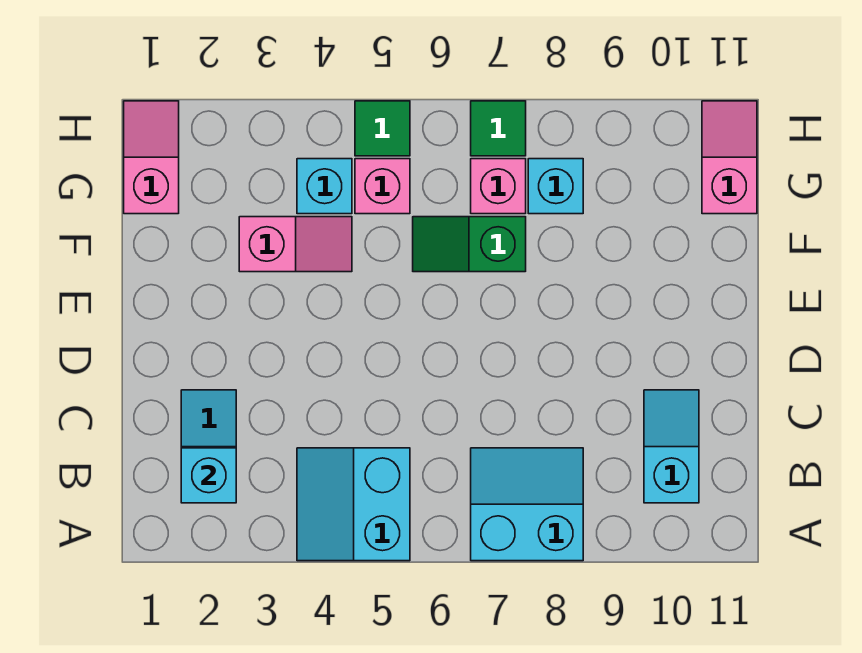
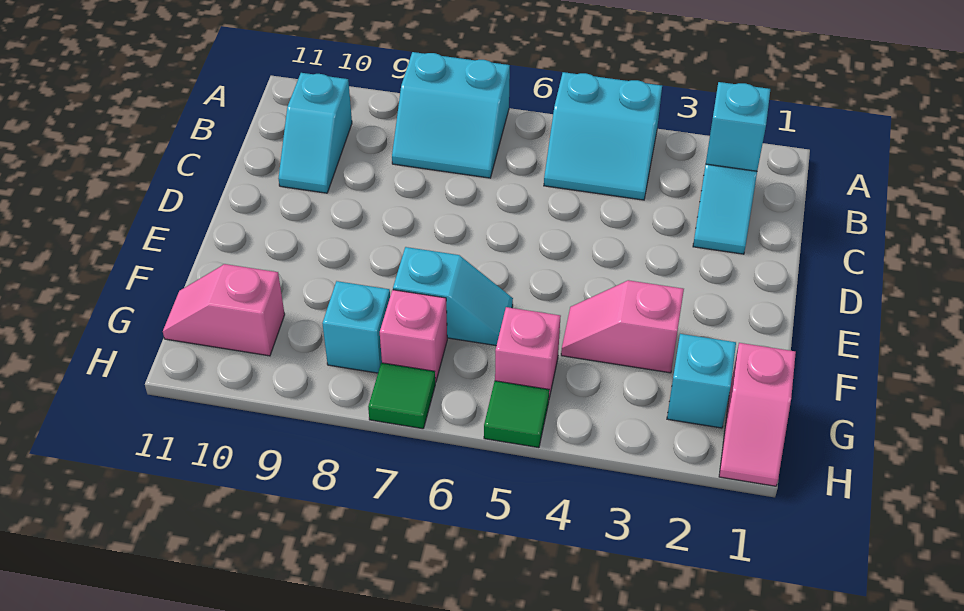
cyan slope A4:B5 level 1 top 5 -> cyan slope A4:B5 level 1 top A
green slope F6:F7 level 1 top 7 -> cyan slope F6:F7 level 1 top 7
cyan brick G4 level 1 -> cyan brick G2 level 1
pink slope G11:H11 level 1 top G -> pink slope G10:G11 level 1 top 10

